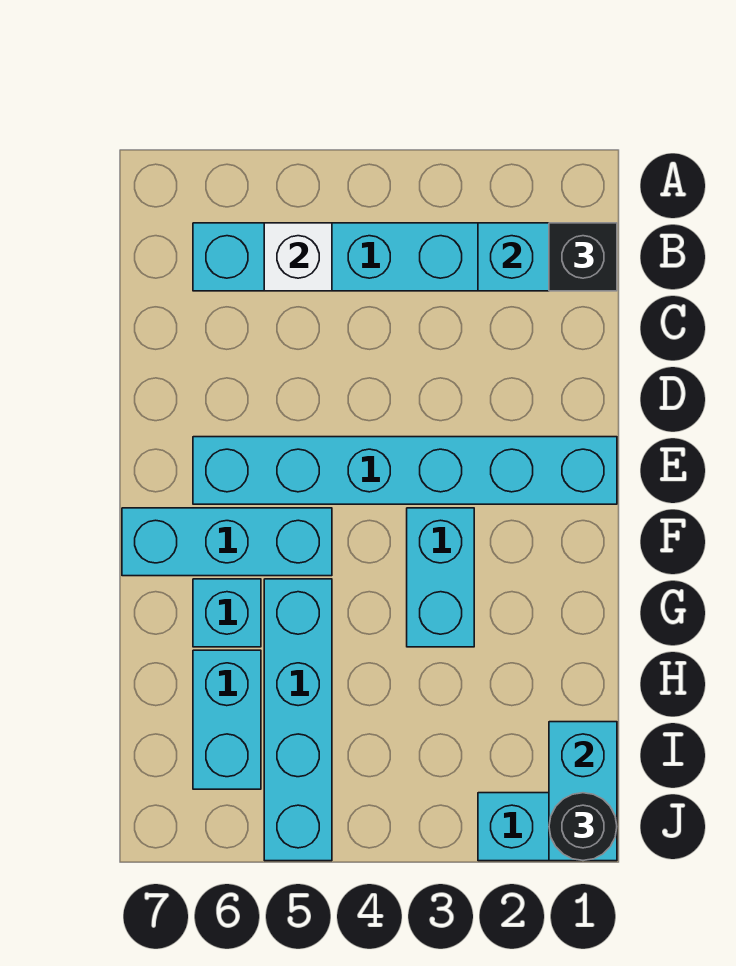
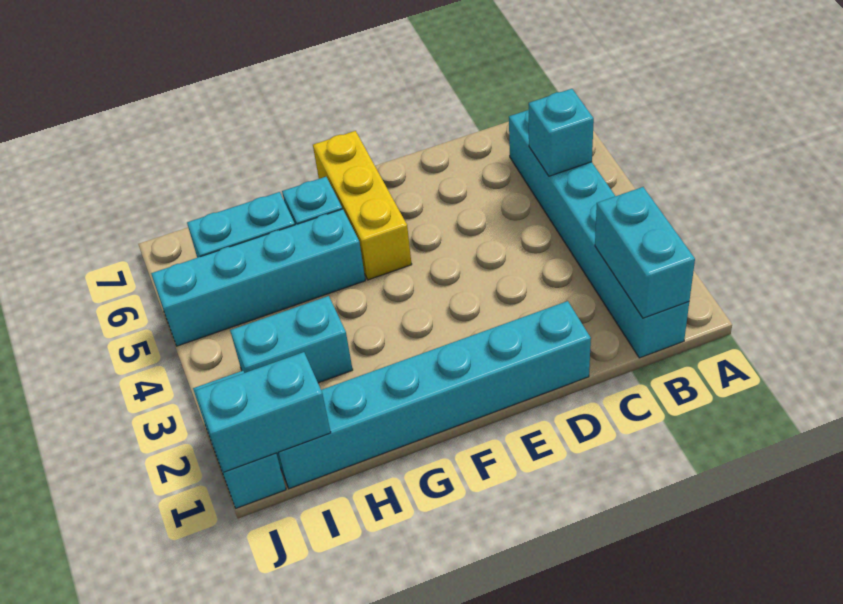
black brick B1 level 3 -> none
white brick B5 level 2 -> cyan brick B5 level 2
cyan brick E1:E6 level 1 -> cyan brick D1:I1 level 1
cyan brick F3:G3 level 1 -> cyan brick H3:I3 level 1
cyan brick F5:F7 level 1 -> yellow brick F5:F7 level 1
black round brick J1 level 3 -> none

